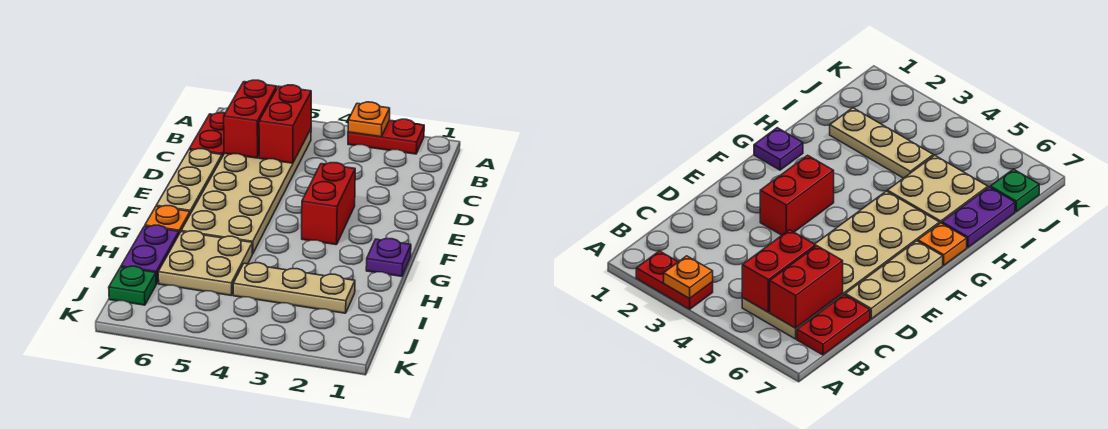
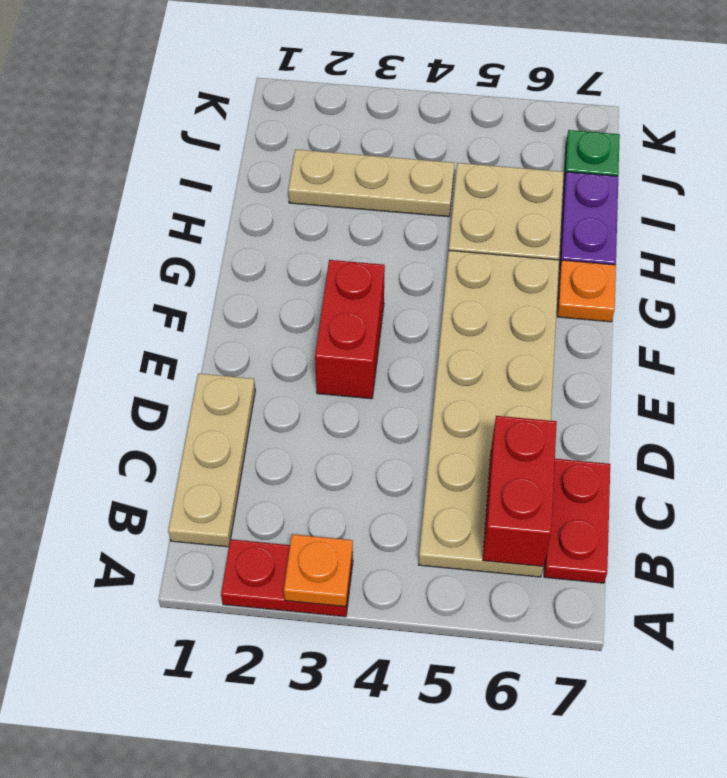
red brick B5:C5 level 2 -> none
tan plate D7:F7 level 1 -> tan plate B1:D1 level 1
purple plate G1 level 1 -> none

